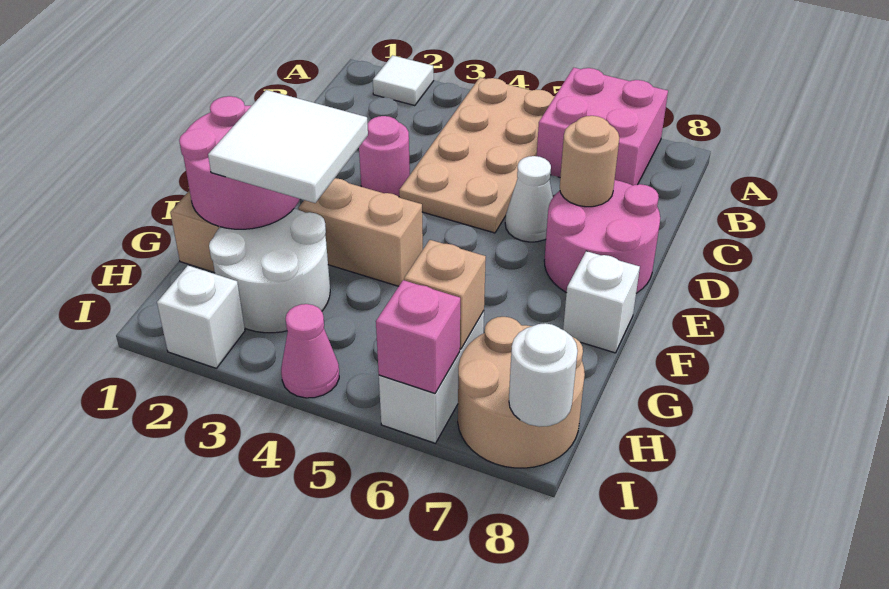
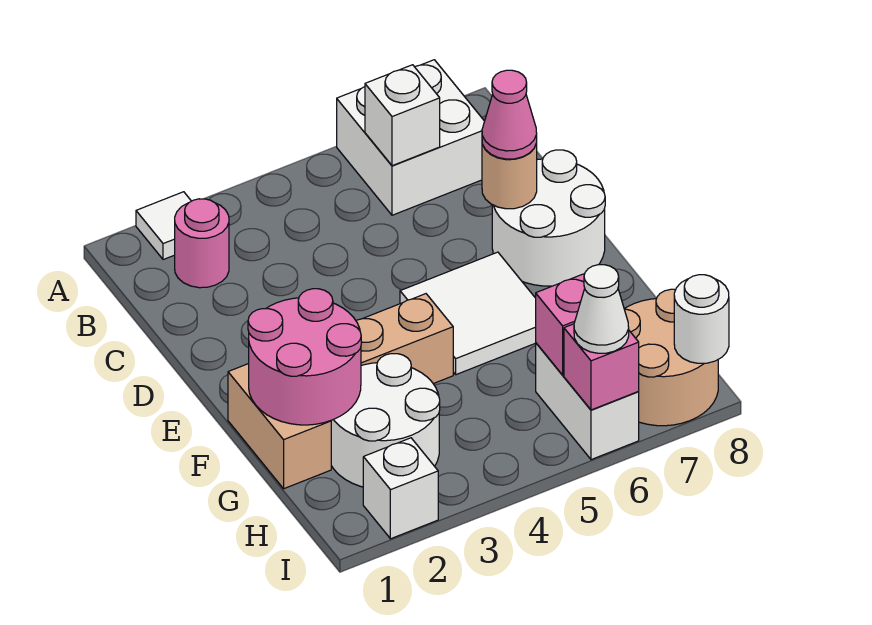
tan plate A4:D5 level 1 -> none
pink brick A6:B7 level 1 -> white brick A6:B7 level 1
pink round brick D3 level 1 -> pink round brick B2 level 1
white cone D6 level 1 -> white cone I6 level 3
pink round brick D7:E8 level 1 -> white round brick D7:E8 level 1
white tile F2:G3 level 3 -> white tile E5:F6 level 1
white brick F8 level 1 -> white brick B6 level 2
tan brick H6 level 2 -> pink brick H6 level 2
pink cone I4 level 1 -> pink cone D7 level 3

